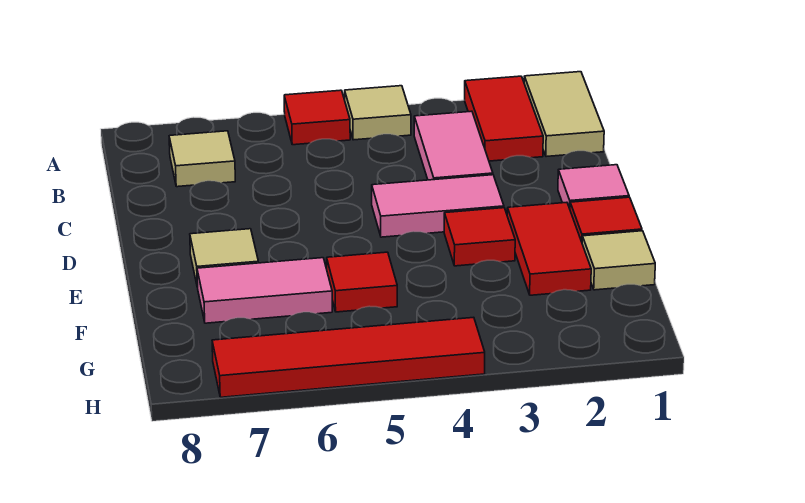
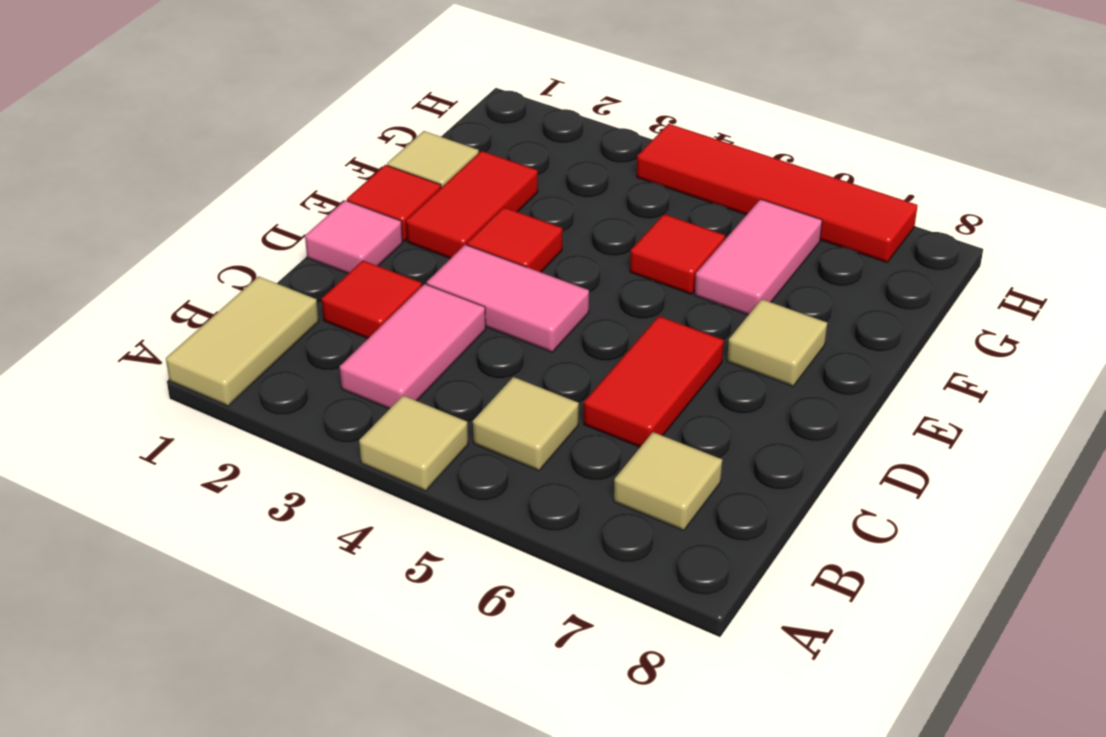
red tile A2:B2 level 1 -> red tile C6:D6 level 1
red tile A5 level 1 -> red tile C2 level 1
none -> tan tile B5 level 1
pink tile F6:F7 level 1 -> pink tile F6:G6 level 1

